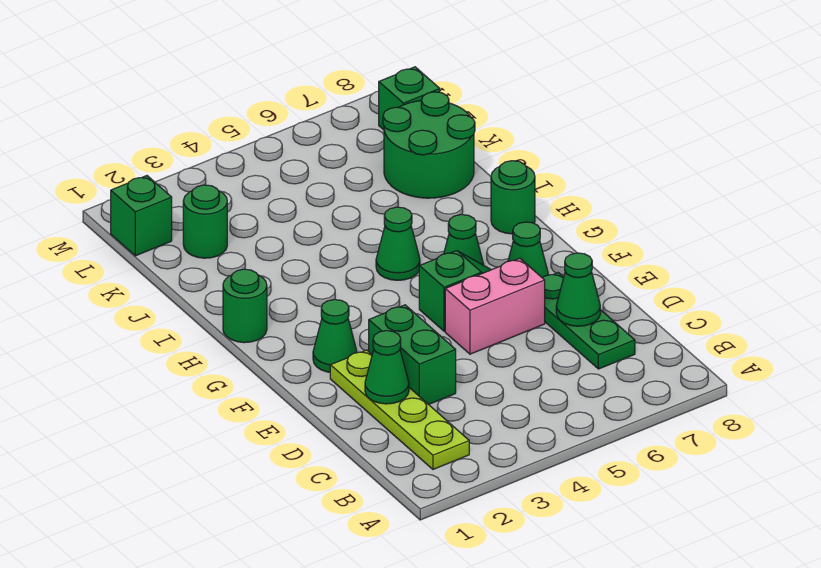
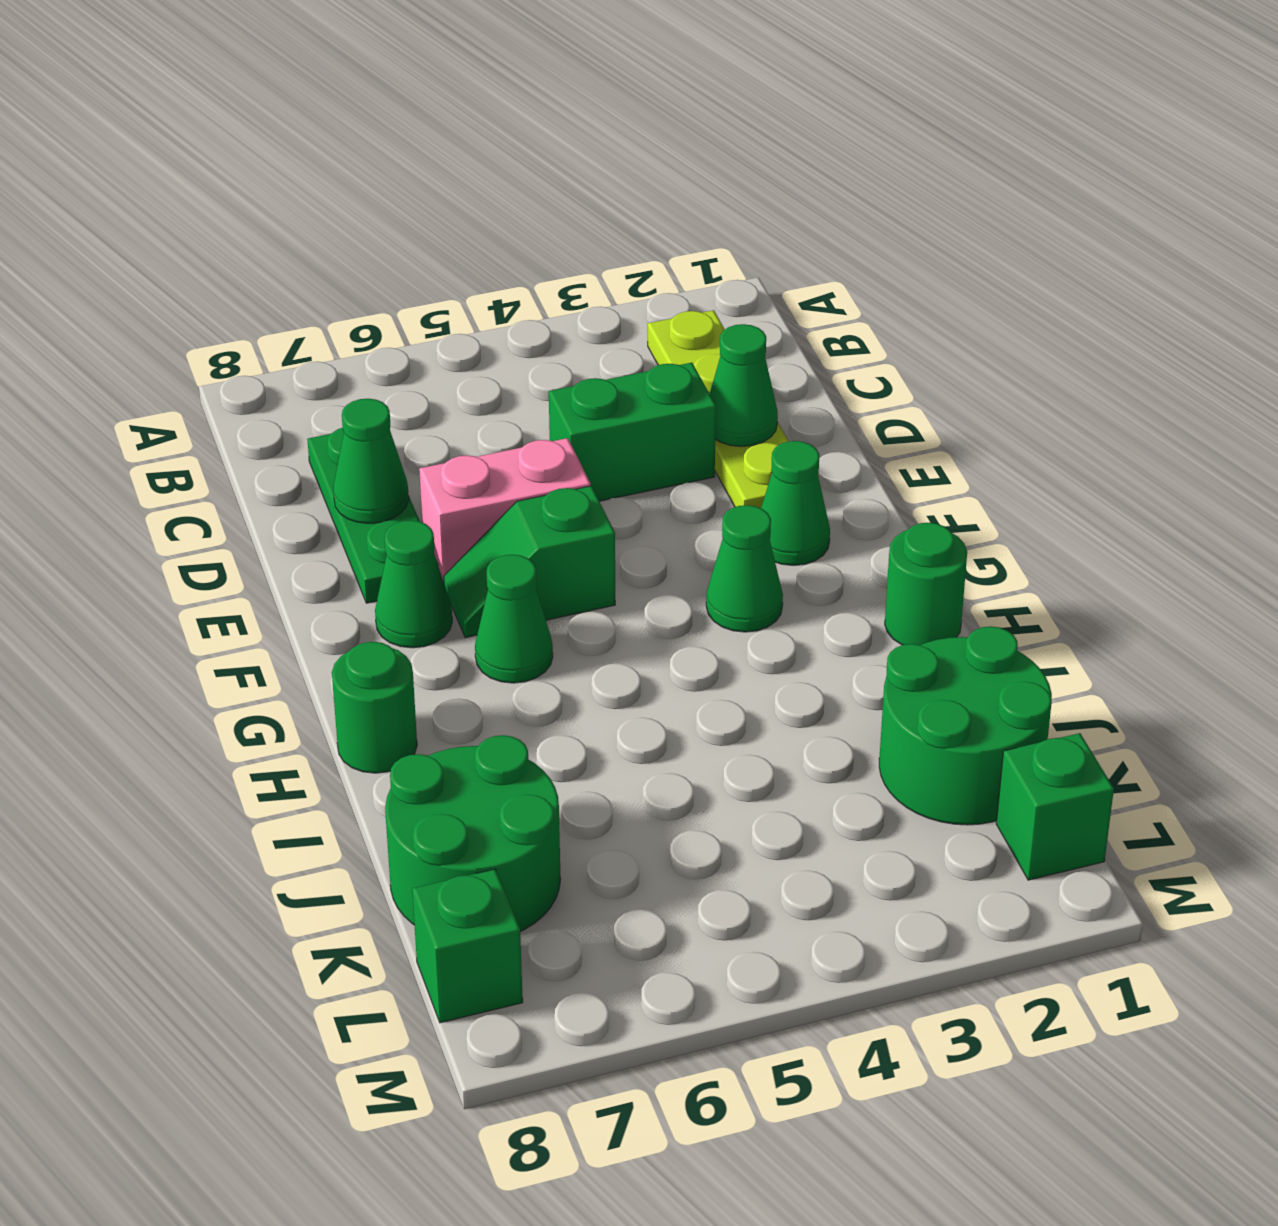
green brick D3:E3 level 1 -> green brick D3:D4 level 1
green cone H5 level 1 -> green cone G3 level 1
green round brick K2 level 1 -> green round brick J1:K2 level 1

